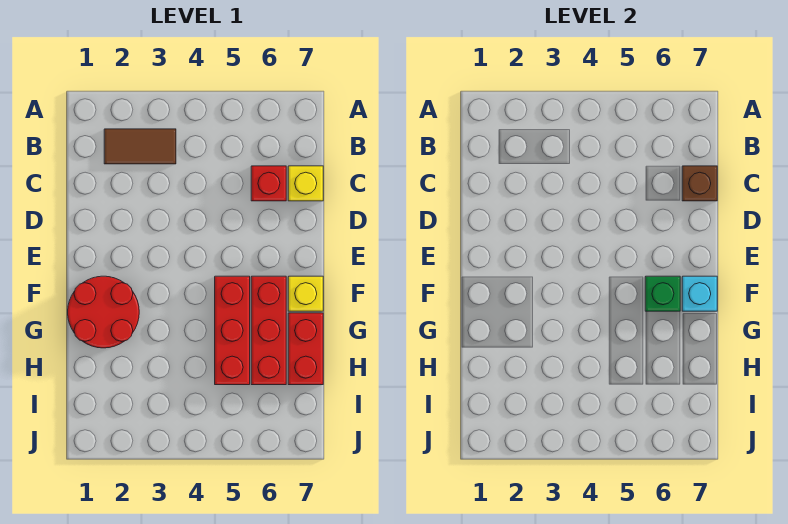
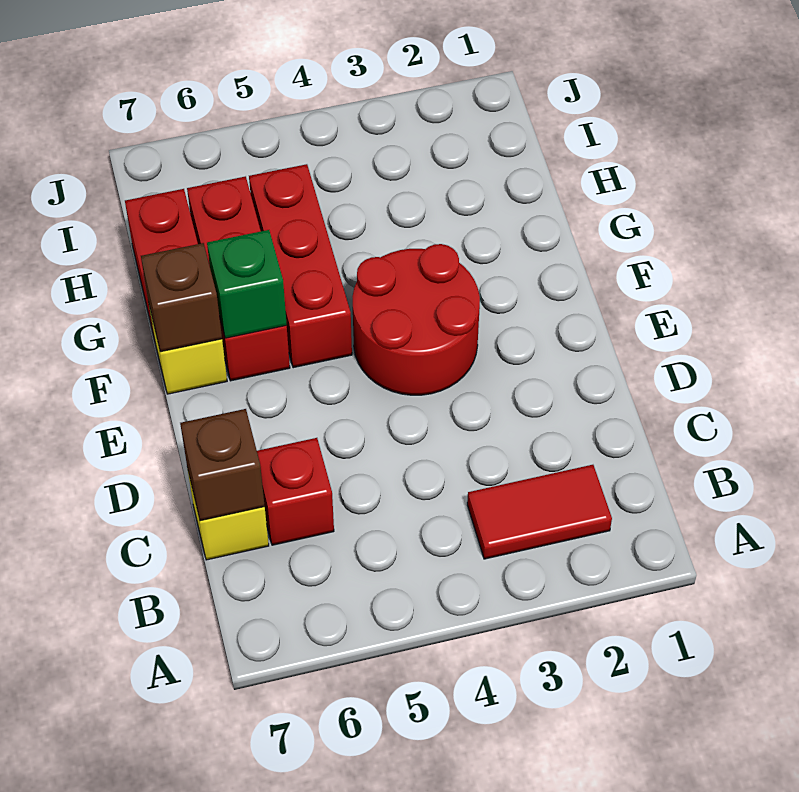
brown tile B2:B3 level 1 -> red tile B2:B3 level 1
red round brick F1:G2 level 1 -> red round brick E3:F4 level 1
cyan brick F7 level 2 -> brown brick F7 level 2

